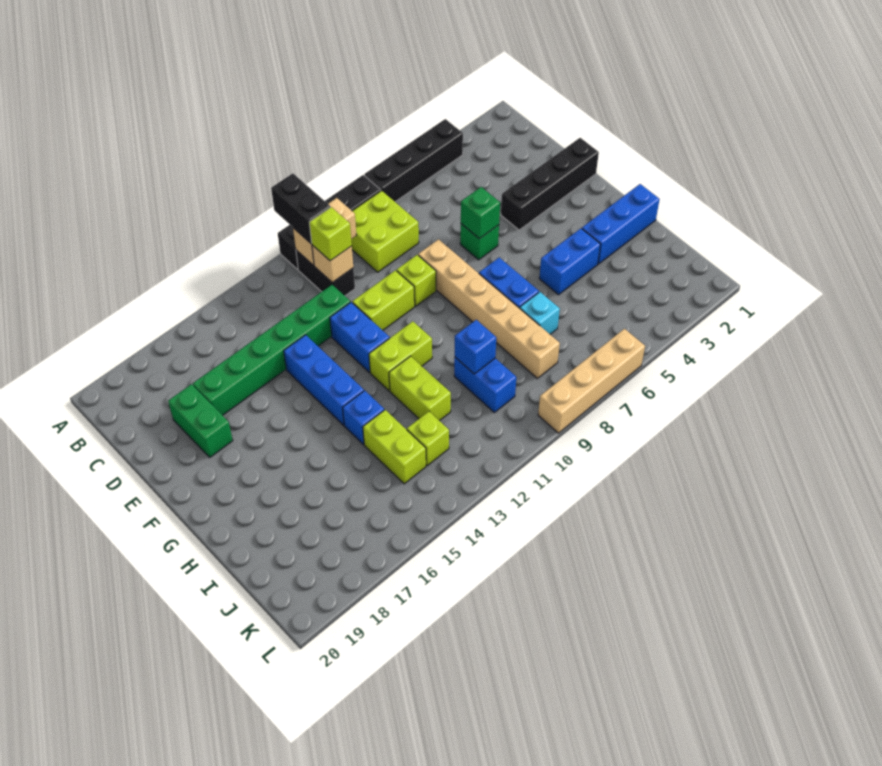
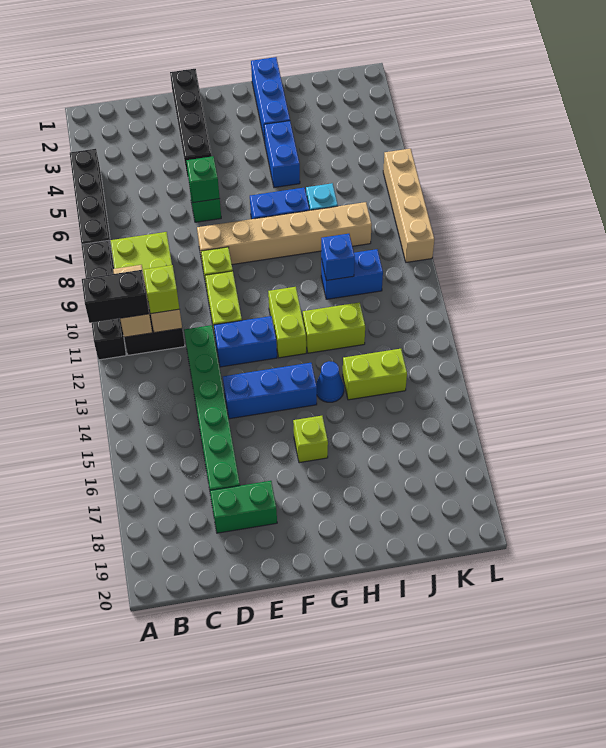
blue brick H14 level 1 -> blue cone H14 level 1
lime brick J13 level 1 -> lime brick G16 level 1

